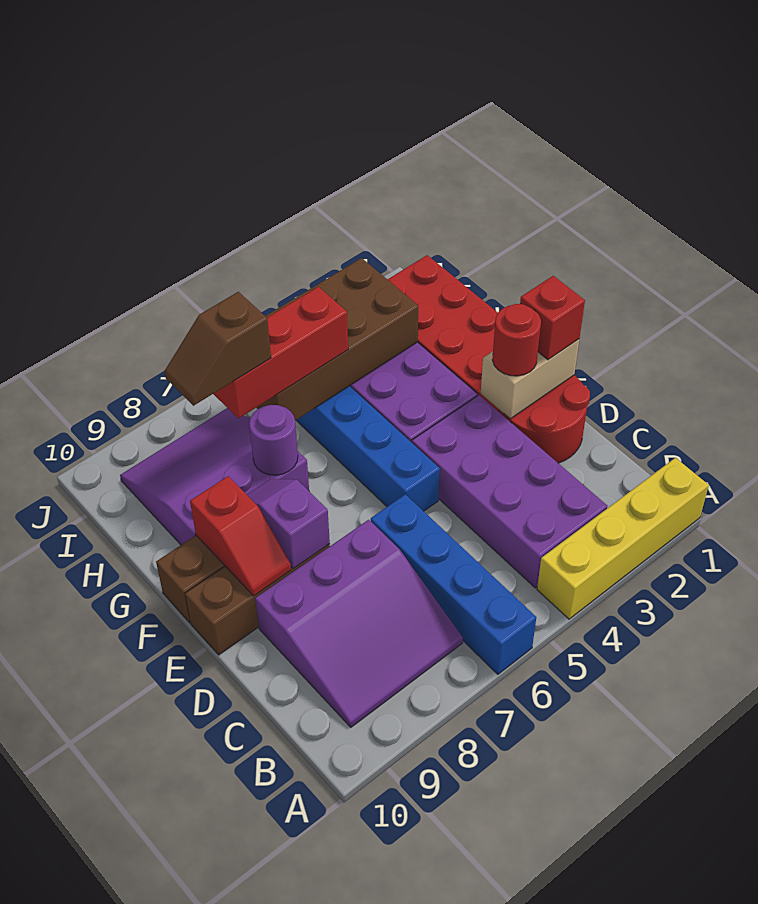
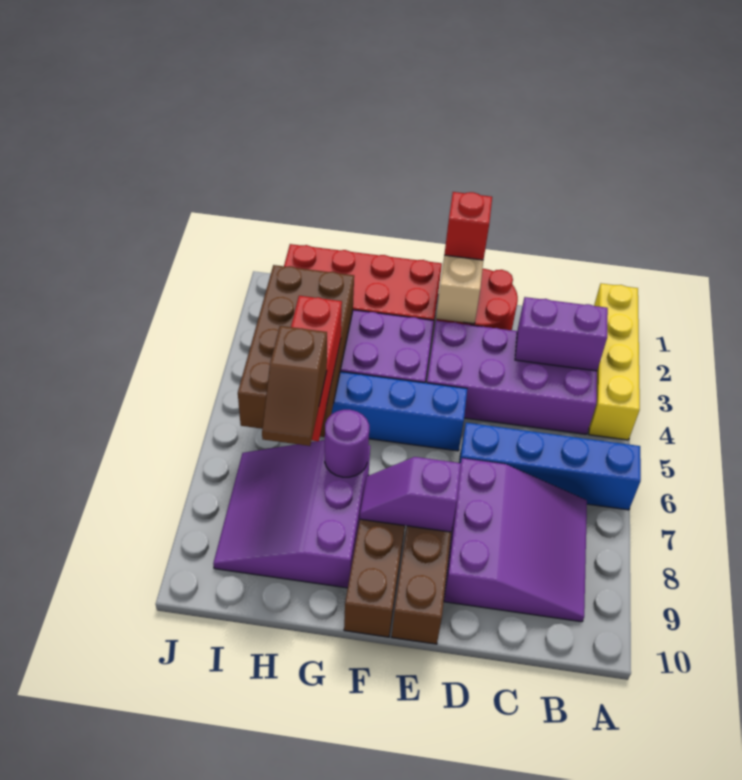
none -> purple brick B3:C3 level 2
red round brick E2 level 3 -> none
red slope E9:F9 level 2 top F -> none

